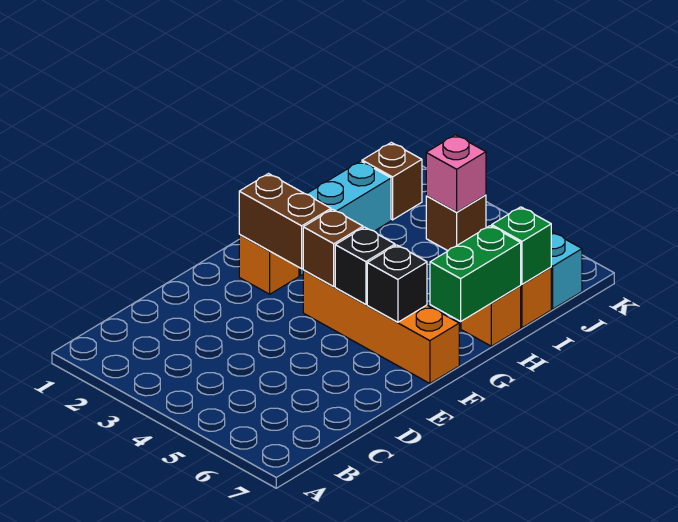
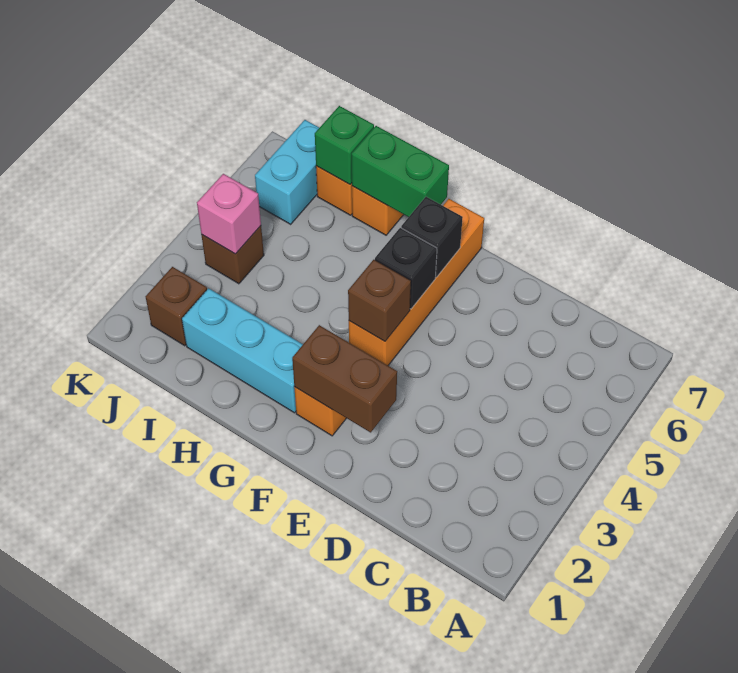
brown brick F2:F3 level 2 -> brown brick E2:F2 level 2

